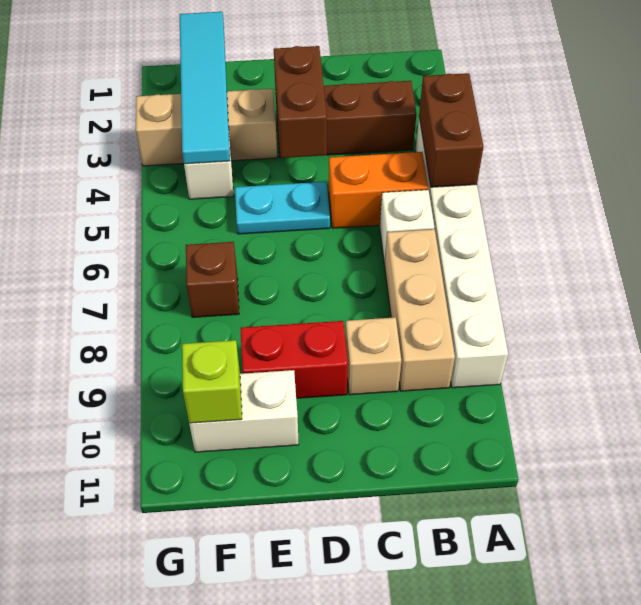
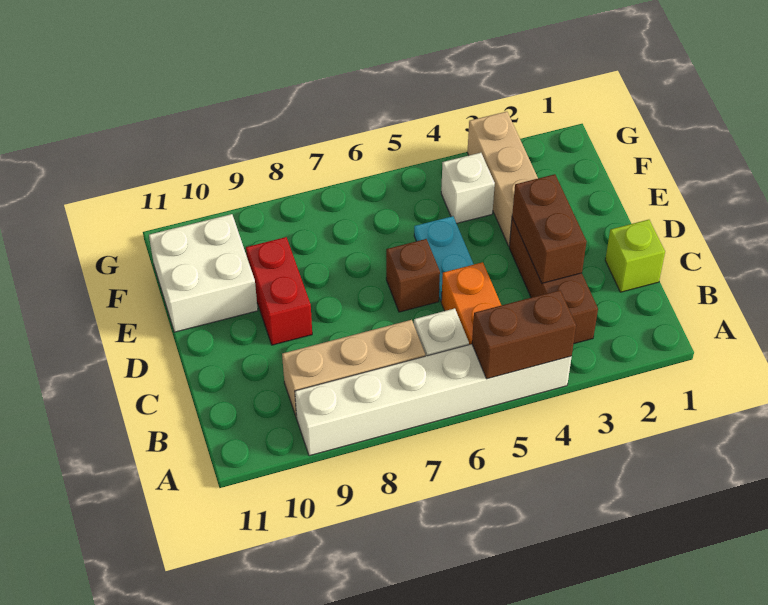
tan brick C9 level 1 -> none
brown brick D3:D4 level 2 -> brown brick C3:D3 level 2
white brick E10:F10 level 1 -> white brick E10:F11 level 1
cyan tile F1:F4 level 2 -> none
brown brick F7 level 1 -> brown brick D6 level 1
lime brick F10 level 2 -> lime brick C1 level 1

